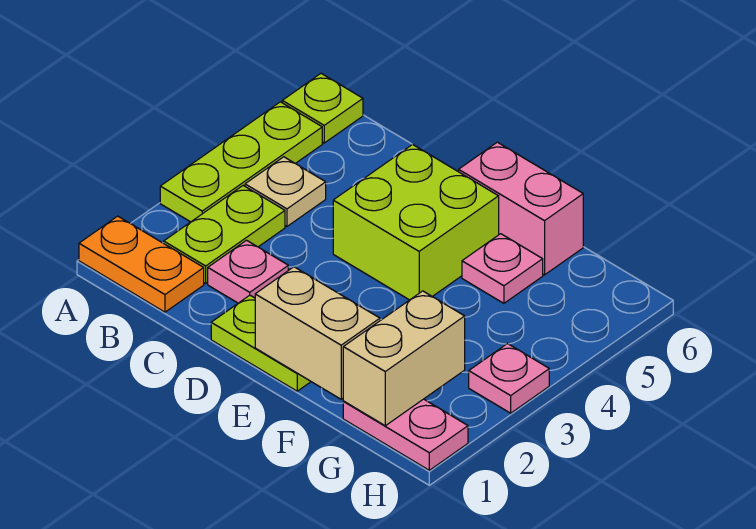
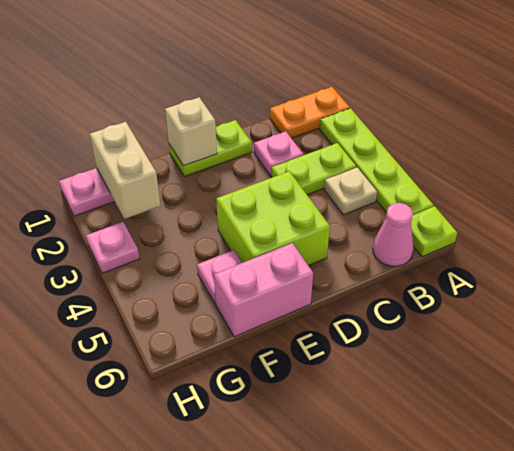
lime plate A3:A5 level 1 -> lime plate A2:A5 level 1
lime plate B2:B3 level 1 -> lime plate B3:C3 level 1
none -> pink cone B6 level 1
tan brick E1:F1 level 2 -> tan brick E1 level 2

